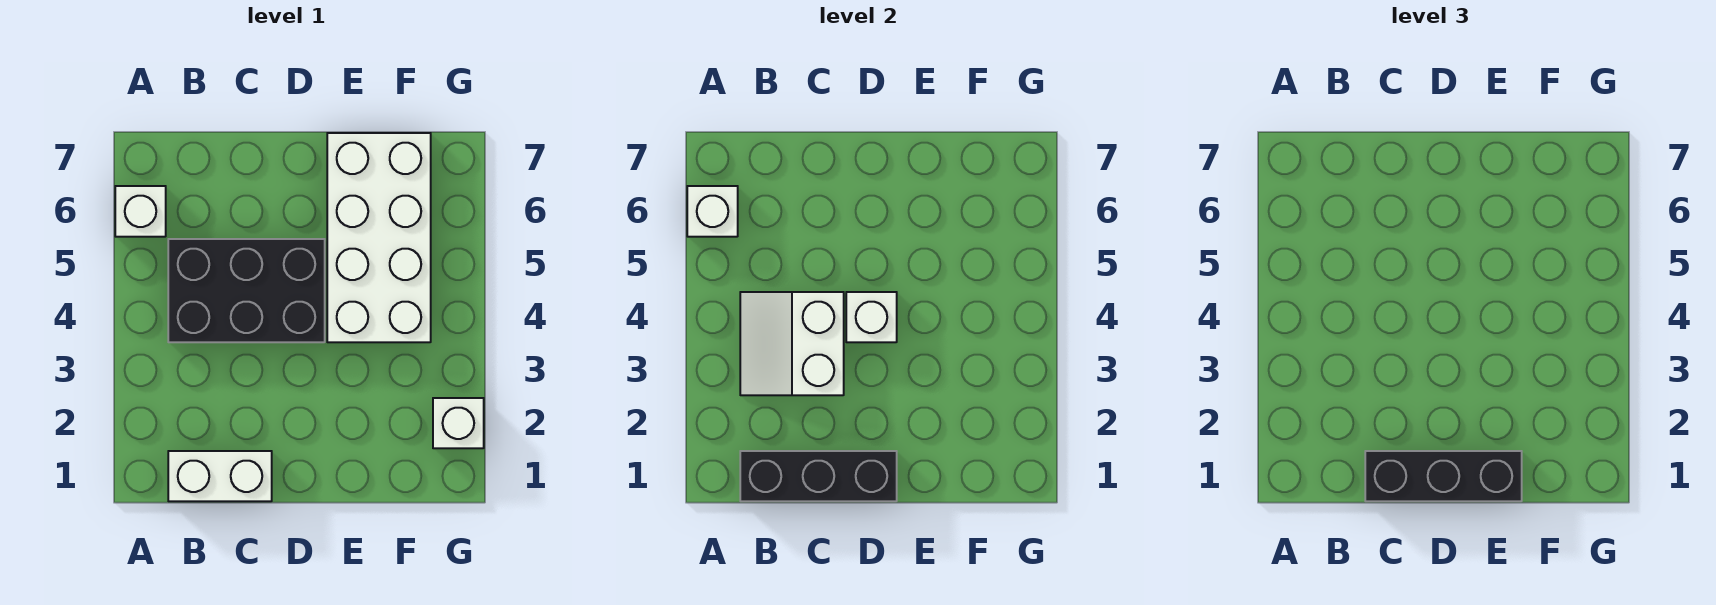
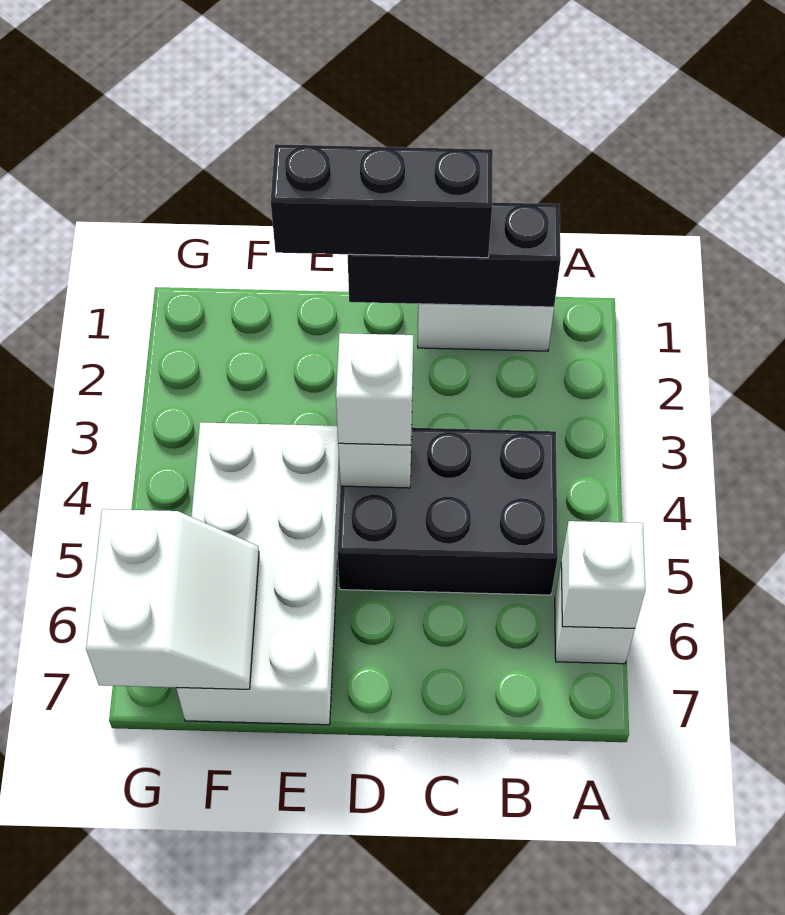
white slope B3:C4 level 2 top C -> white slope F6:G7 level 2 top G
white brick G2 level 1 -> white brick D4 level 3

